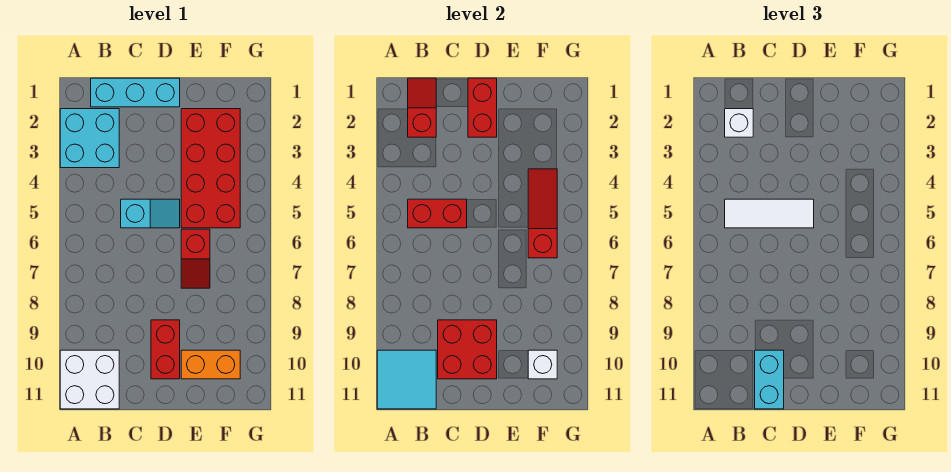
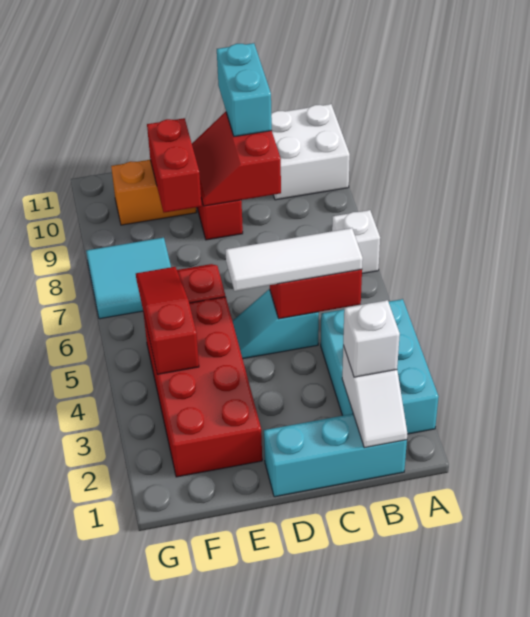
cyan brick A2:B3 level 1 -> cyan brick A2:B4 level 1
cyan tile A10:B11 level 2 -> cyan tile F7:G8 level 1
red slope B1:B2 level 2 top 2 -> white slope B1:B2 level 2 top 2
red brick C9:D10 level 2 -> red slope C9:D10 level 2 top C
red brick D1:D2 level 2 -> red brick E9:E10 level 2
red slope F4:F6 level 2 top 6 -> red slope F4:F6 level 2 top 4
white brick F10 level 2 -> white brick A7 level 1

